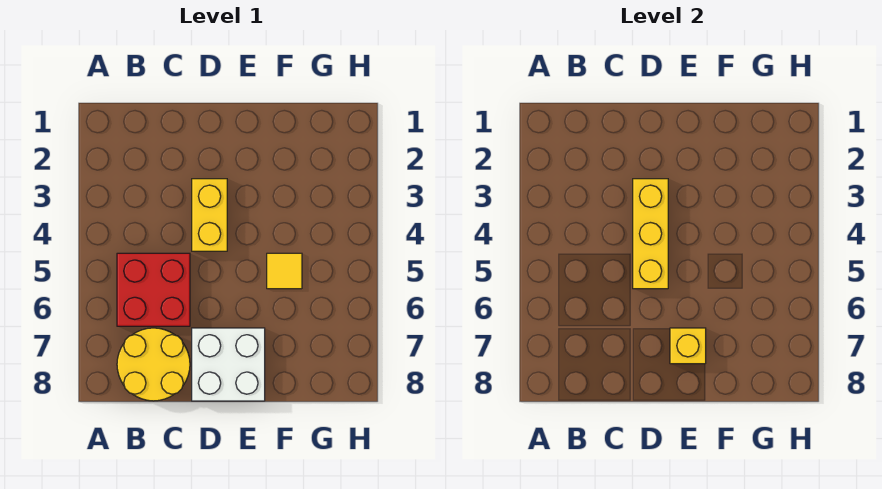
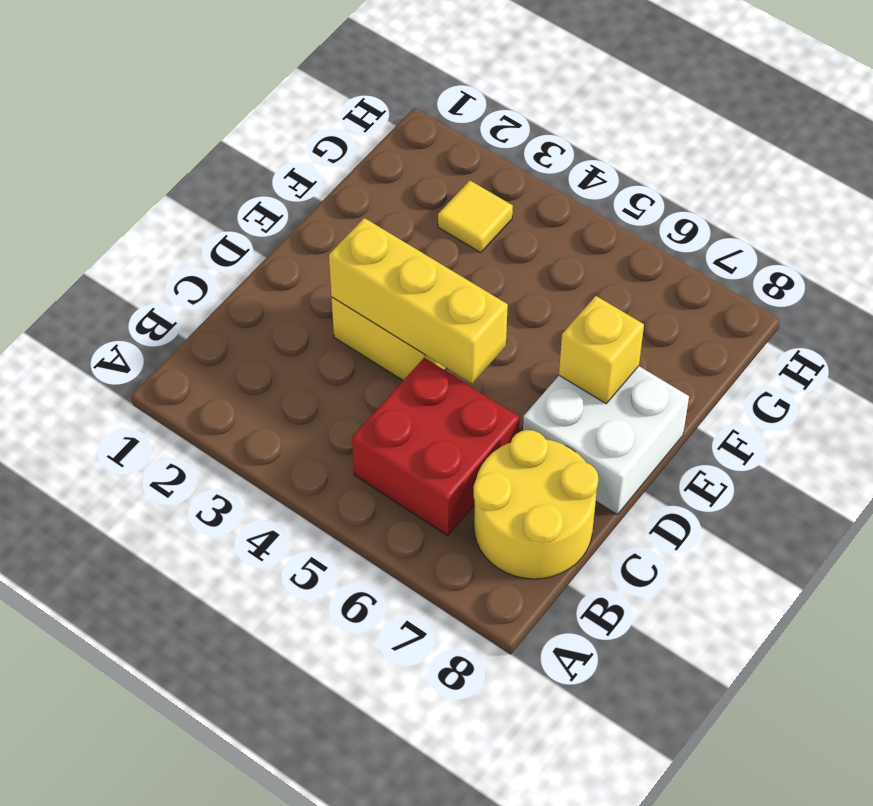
yellow tile F5 level 1 -> yellow tile G3 level 1

